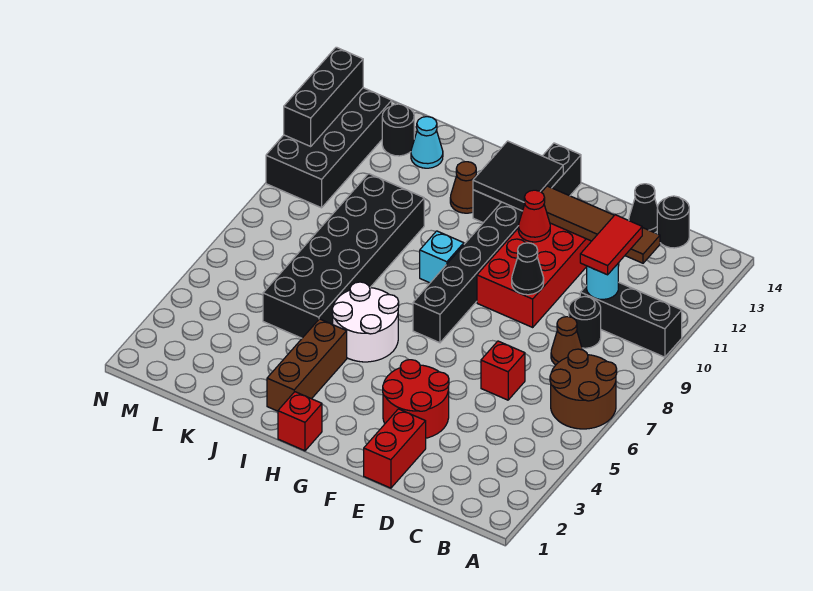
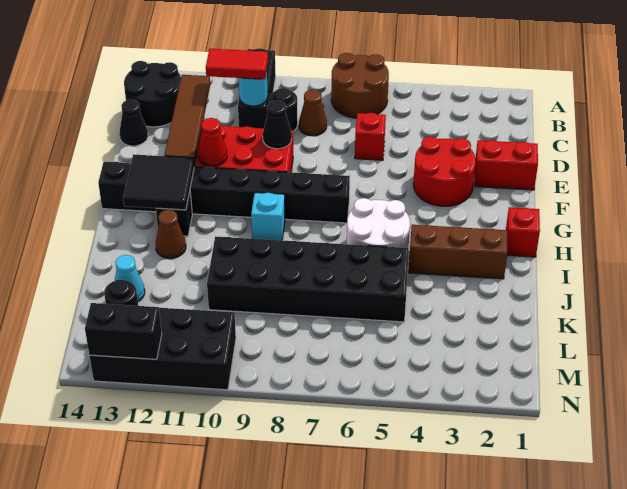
black round brick C14 level 1 -> black round brick B13:C14 level 1
black brick N11:N13 level 2 -> black brick N12:N13 level 2

